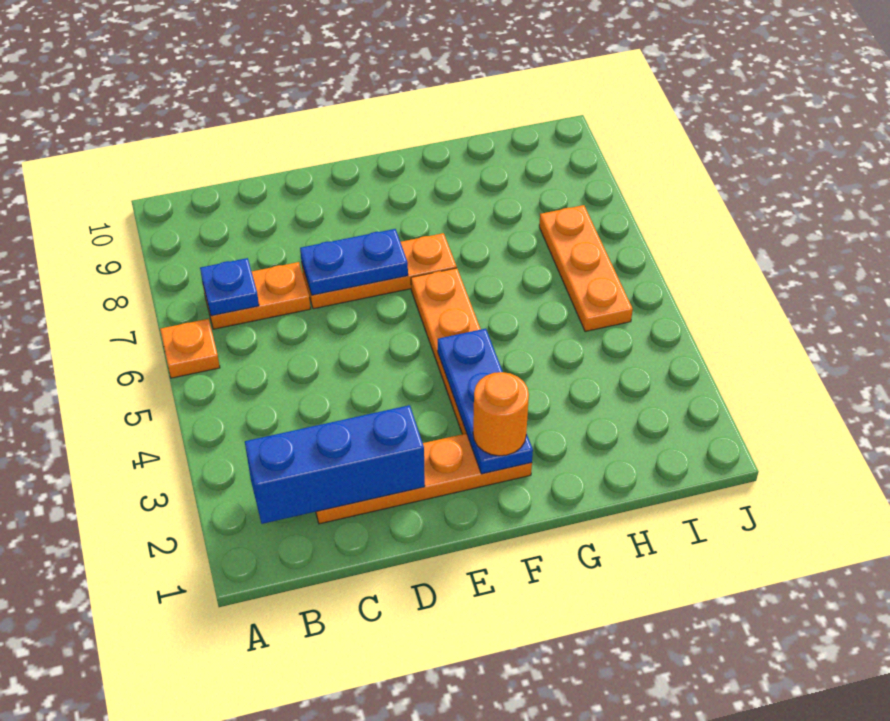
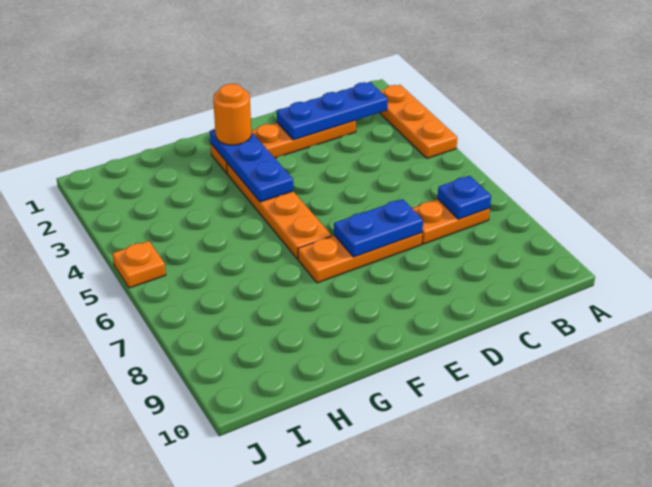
orange plate A6 level 1 -> orange plate J5 level 1
blue brick B2:D2 level 2 -> blue plate B2:D2 level 2
orange plate I5:I7 level 1 -> orange plate A2:A4 level 1

